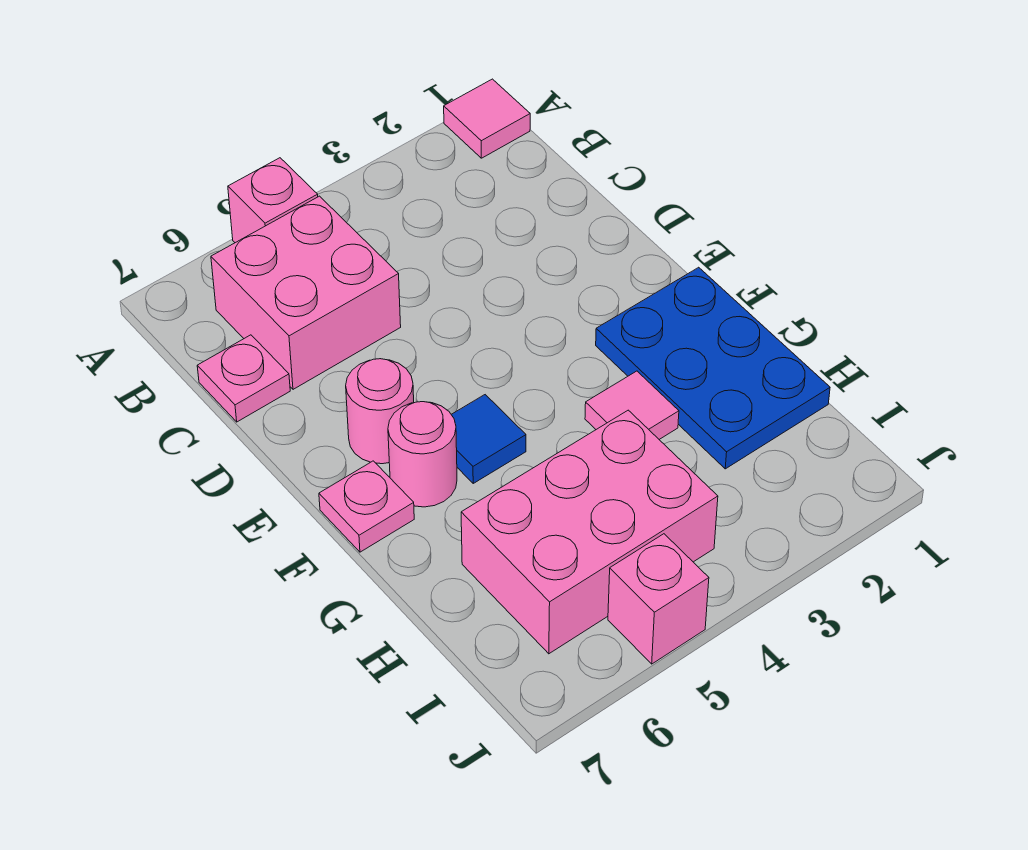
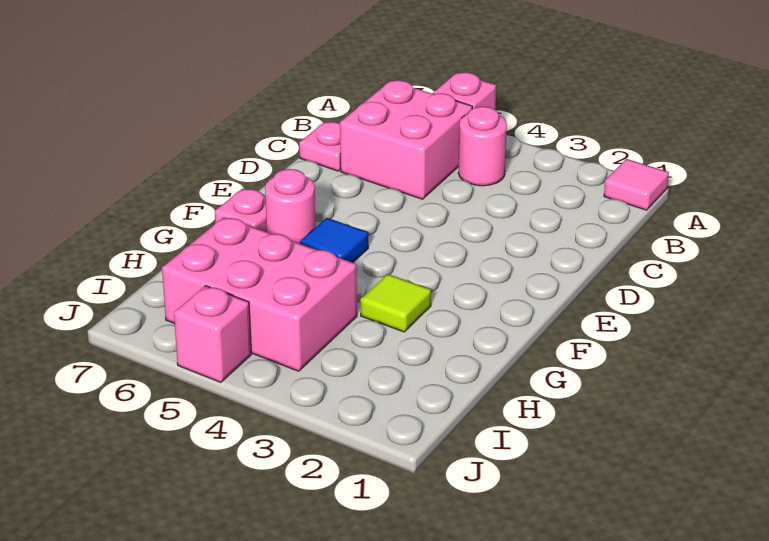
pink round brick E6 level 1 -> pink round brick B4 level 1
blue plate F1:H2 level 1 -> none
pink tile G3 level 1 -> lime tile G3 level 1

